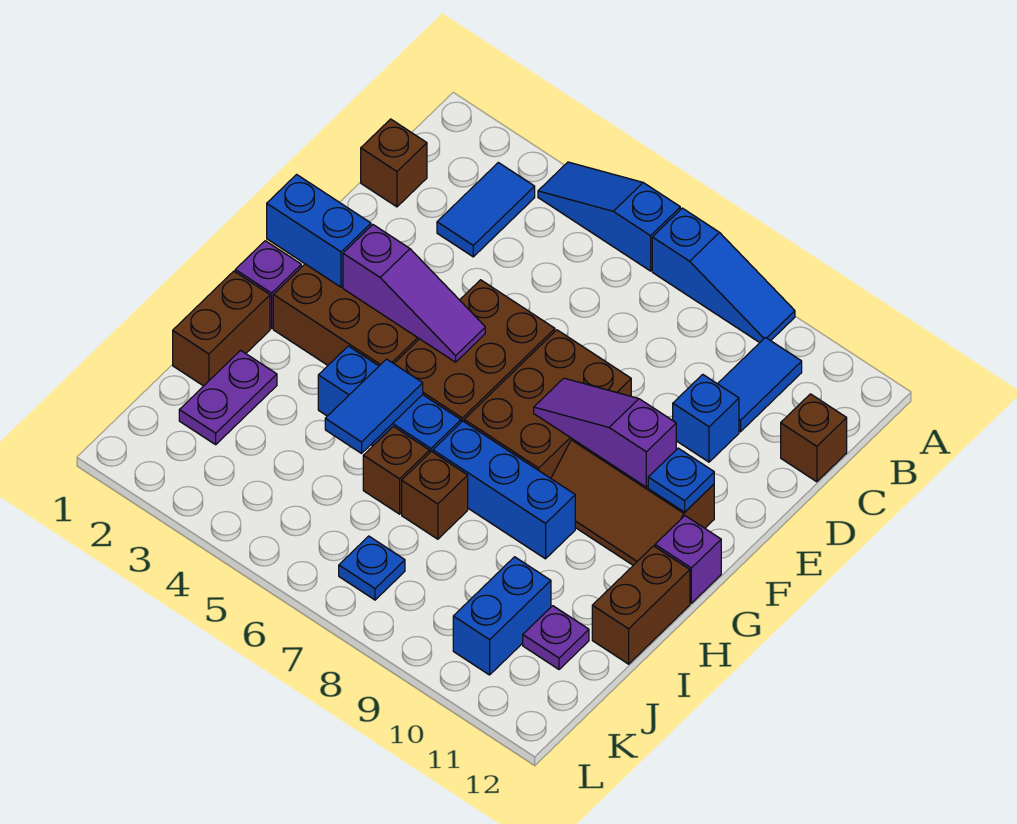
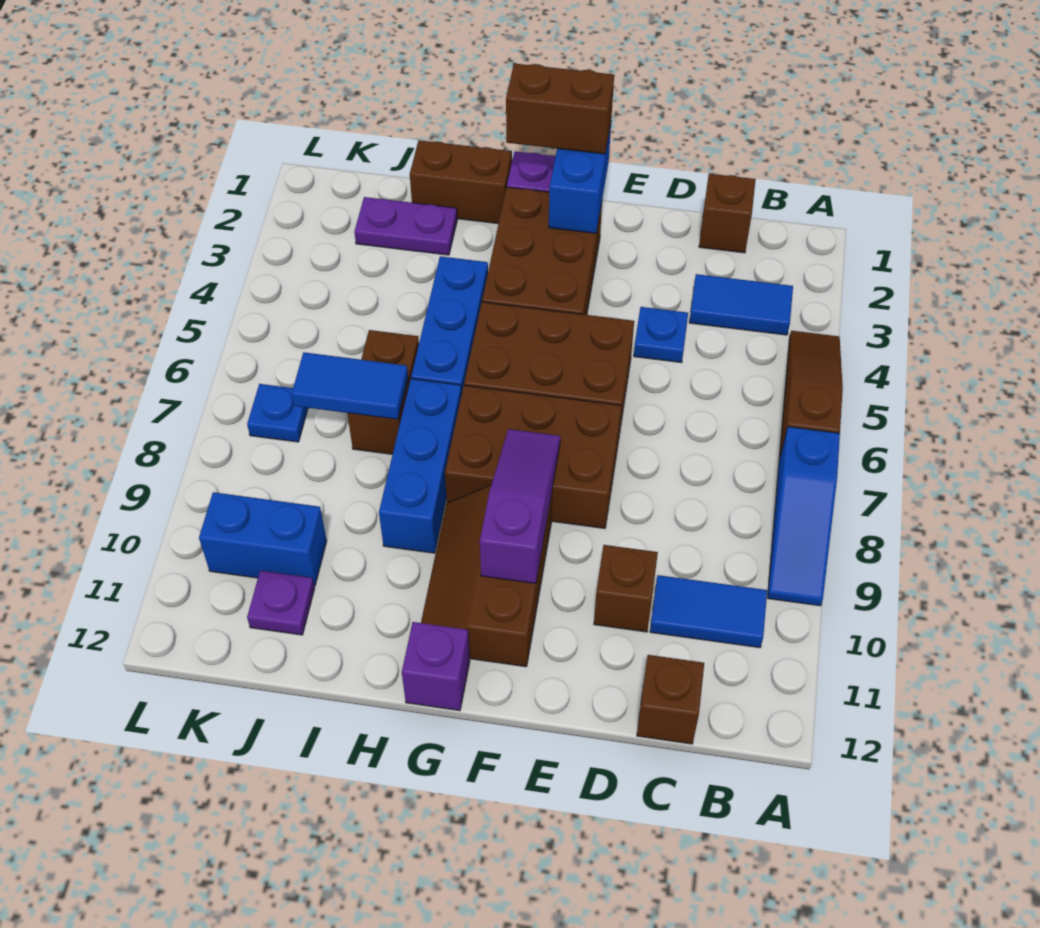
blue slope A4:A6 level 1 top 6 -> brown slope A4:A6 level 1 top 6
blue brick D10 level 1 -> brown brick D10 level 1
purple slope F3:F5 level 2 top 3 -> none
blue plate F11 level 2 -> blue plate D4 level 1
blue tile H5:I5 level 2 -> blue tile I7:J7 level 2
brown brick H12:I12 level 1 -> brown brick F1:G1 level 3

